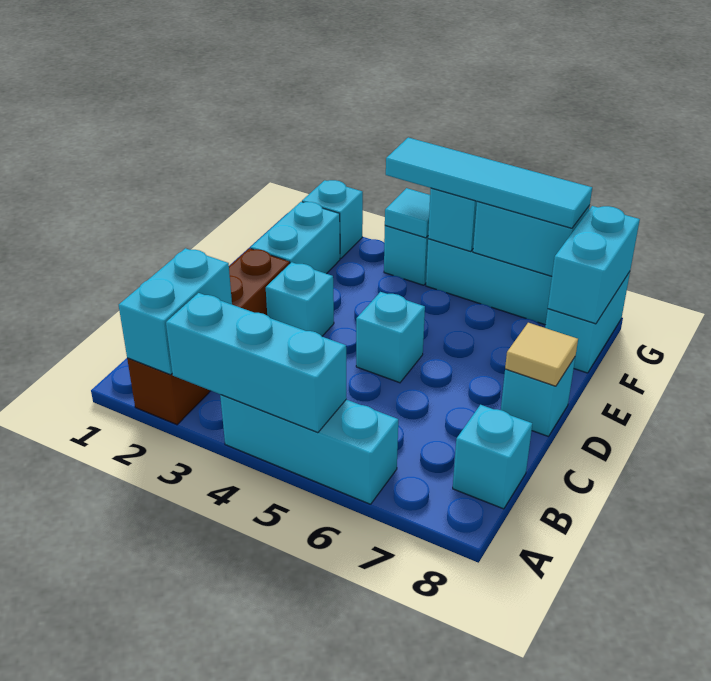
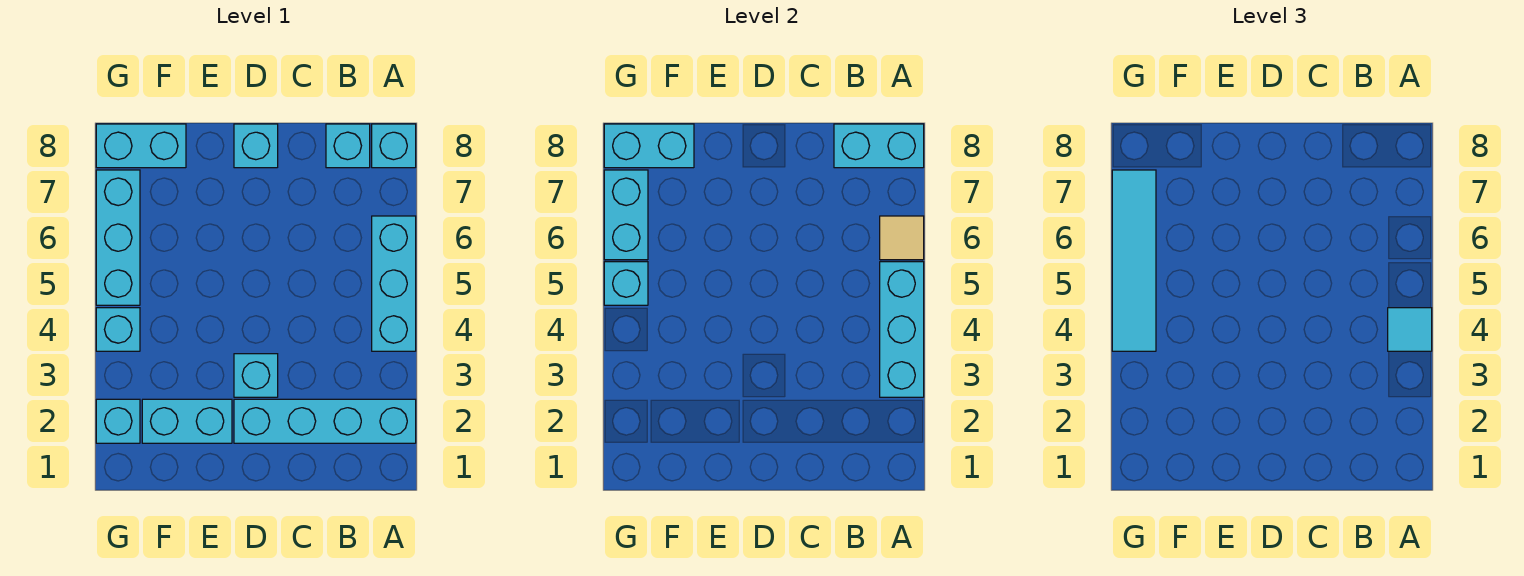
brown brick A2:D2 level 1 -> cyan brick A2:D2 level 1
cyan brick A2:B2 level 2 -> cyan brick A8:B8 level 2
cyan brick D5 level 1 -> cyan brick A8 level 1
tan tile D8 level 2 -> tan tile A6 level 2
cyan tile G4 level 2 -> cyan tile A4 level 3

